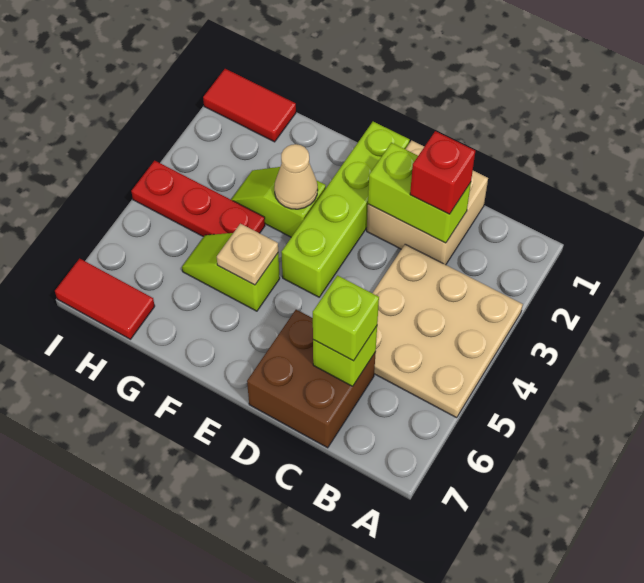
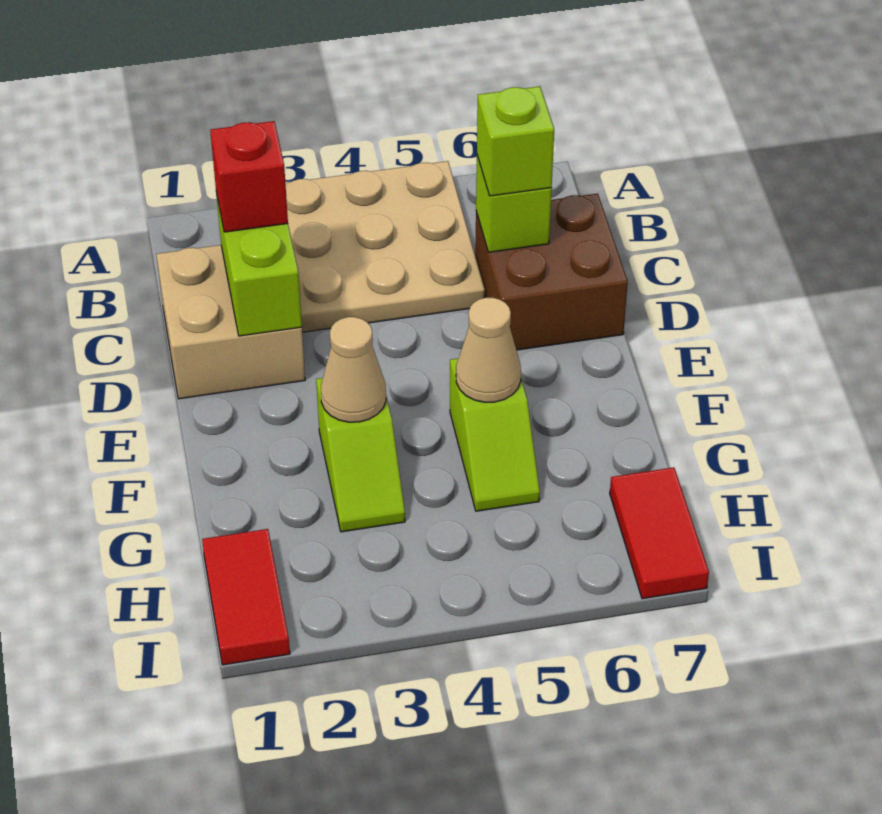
lime brick E1:E4 level 1 -> none
tan plate F5 level 2 -> tan cone F5 level 2
red plate G4:I4 level 1 -> none

